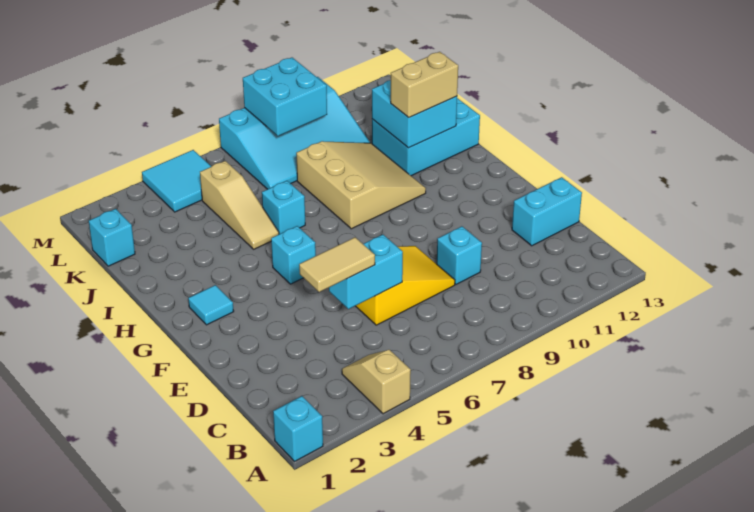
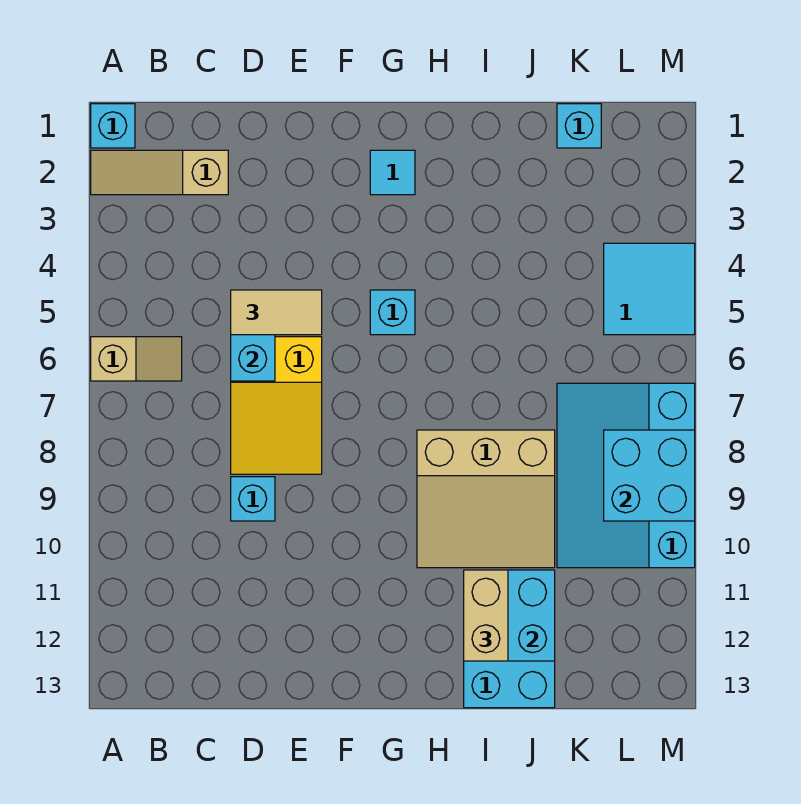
tan slope A4:B4 level 1 top A -> tan slope A6:B6 level 1 top A
tan tile D4:D5 level 3 -> tan tile D5:E5 level 3
cyan brick D12:D13 level 1 -> none
tan slope I5:K5 level 1 top K -> tan slope A2:C2 level 1 top C
cyan brick I6 level 1 -> none

